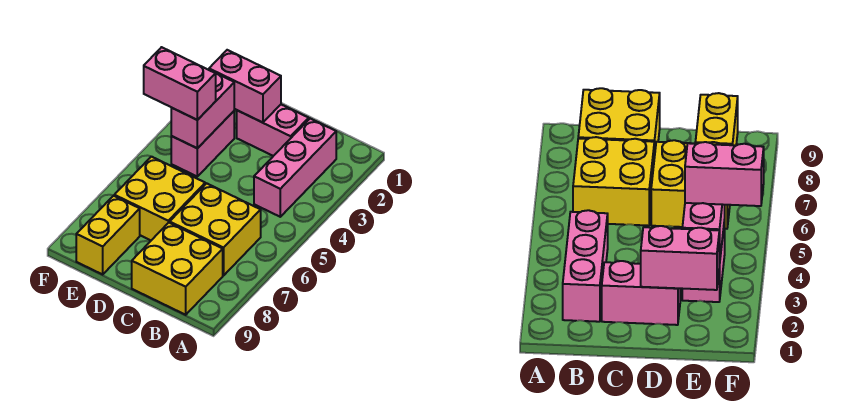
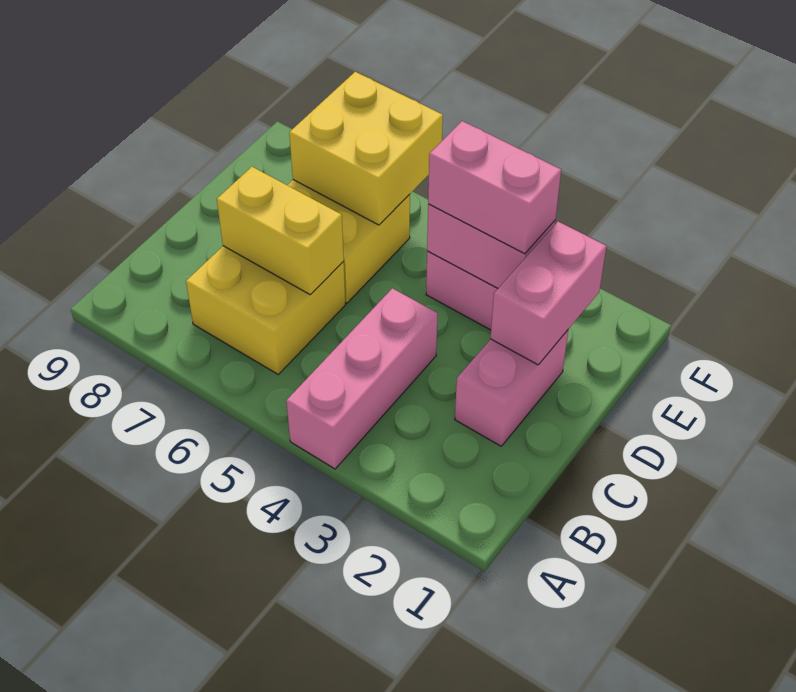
pink brick B2:B4 level 1 -> pink brick A4:C4 level 1
yellow brick B8:C9 level 1 -> yellow brick E6:F7 level 2
pink brick E4:F4 level 3 -> pink brick E3:E4 level 3
yellow brick E8:E9 level 1 -> yellow brick C6:C7 level 2

